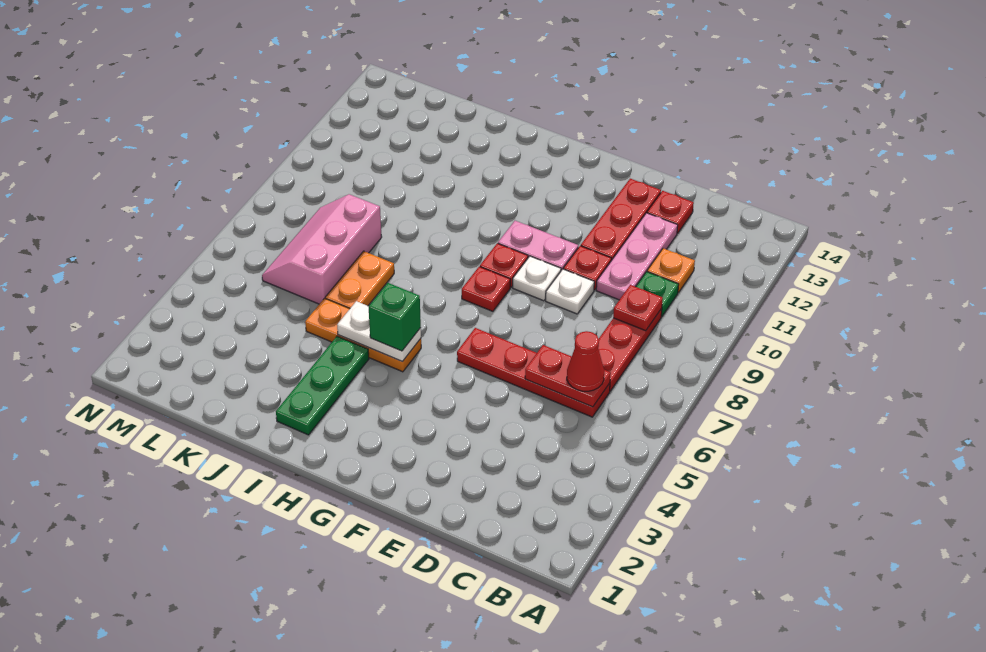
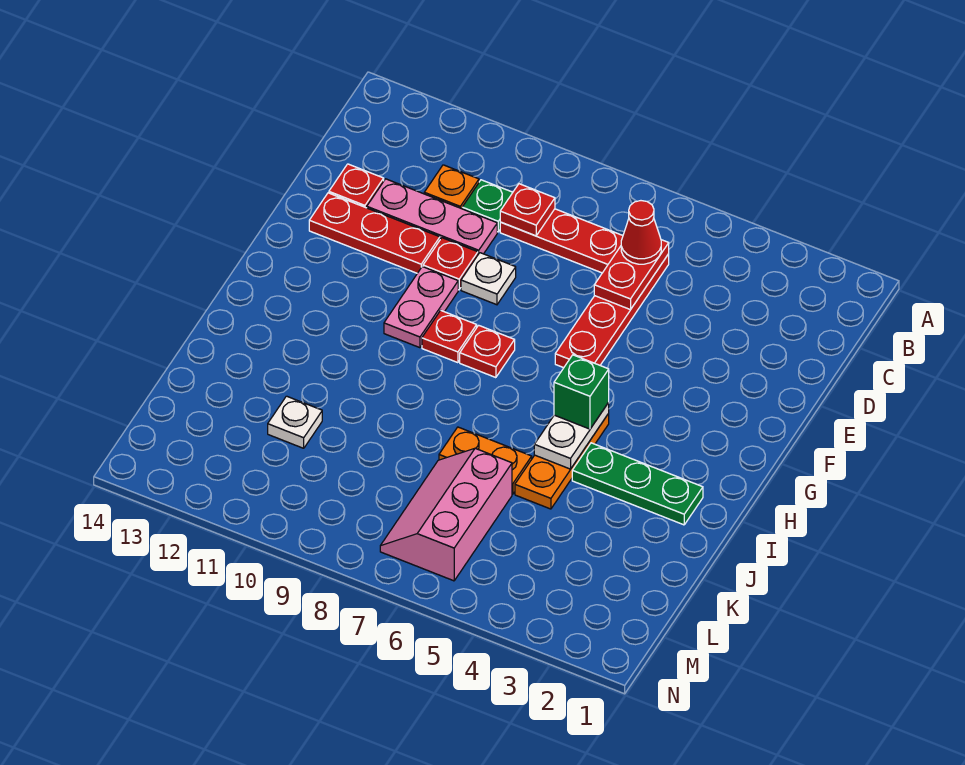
white plate F9 level 1 -> white plate K11 level 1
pink slope K6:L8 level 1 top K -> pink slope K6:M7 level 1 top 6

